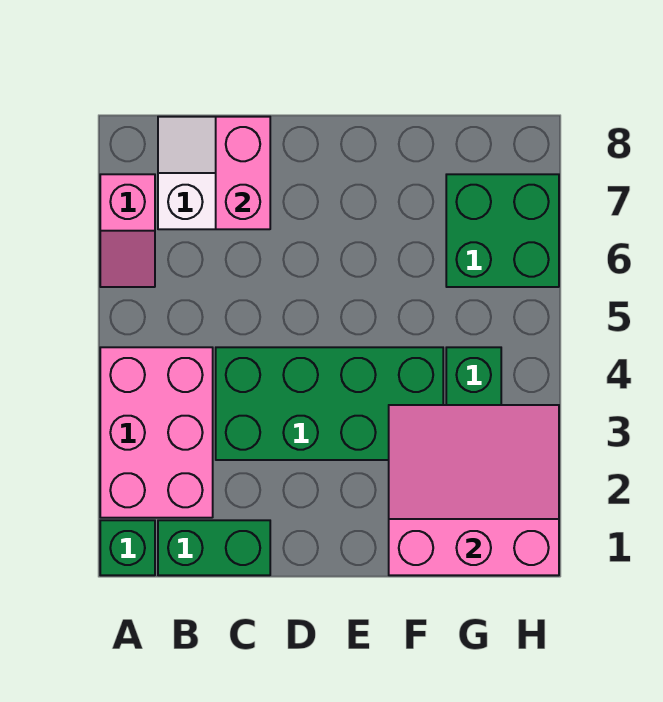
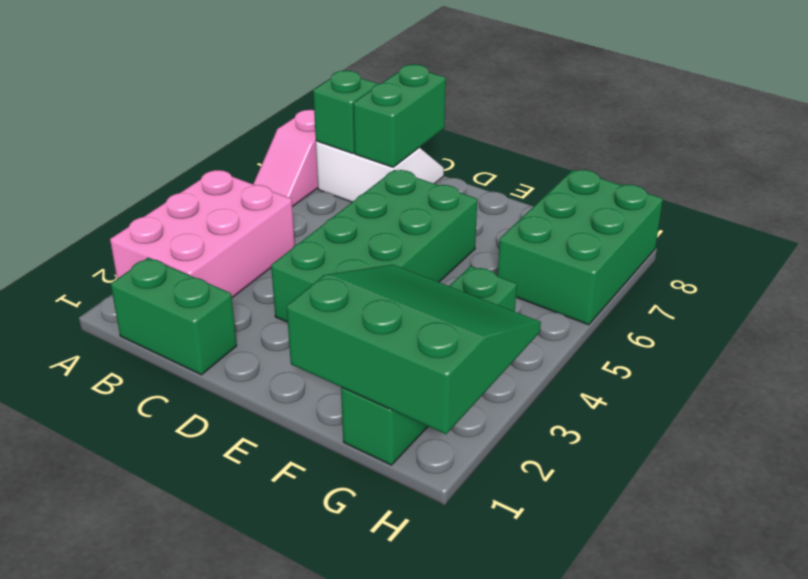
green brick A1 level 1 -> green brick B7 level 2
green brick C3:F4 level 1 -> green brick D3:E6 level 1
pink brick C7:C8 level 2 -> green brick C7:C8 level 2
pink slope F1:H3 level 2 top 1 -> green slope F1:H3 level 2 top 1
green brick G6:H7 level 1 -> green brick G6:H8 level 1

